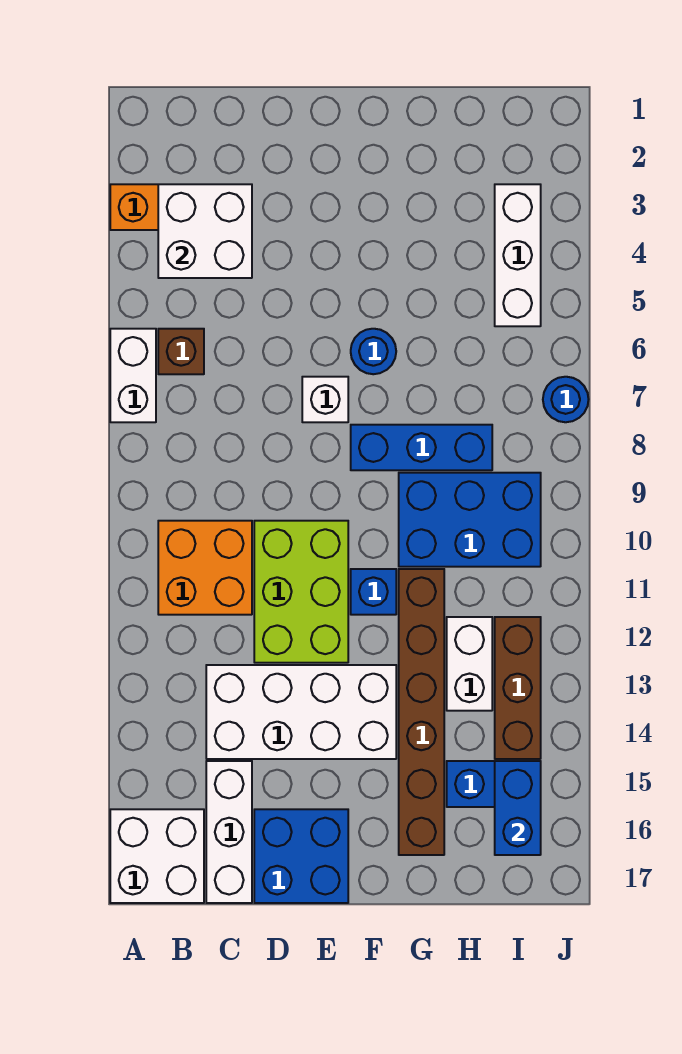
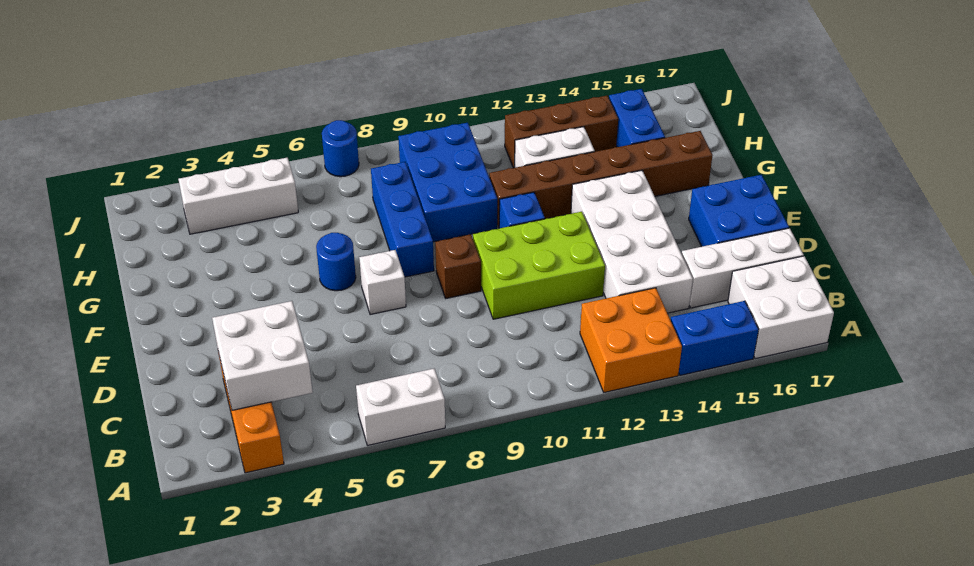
brown brick B6 level 1 -> brown brick E9 level 1
orange brick B10:C11 level 1 -> orange brick A12:B13 level 1
blue brick I15:I16 level 2 -> blue brick A14:A15 level 1

